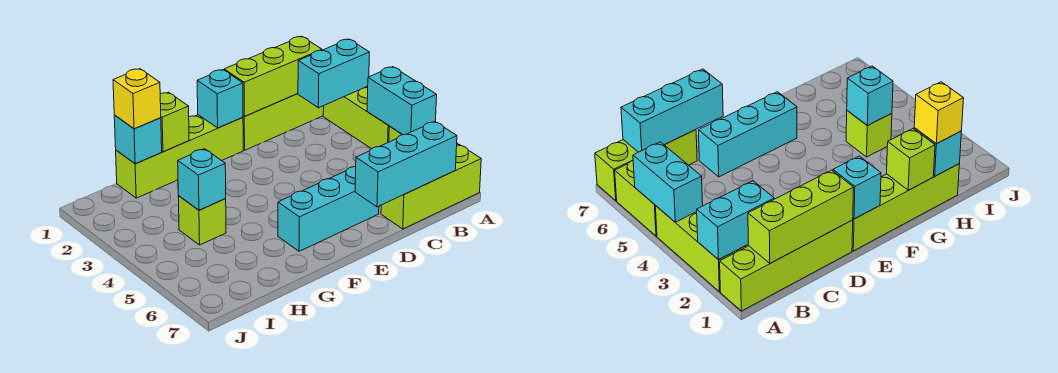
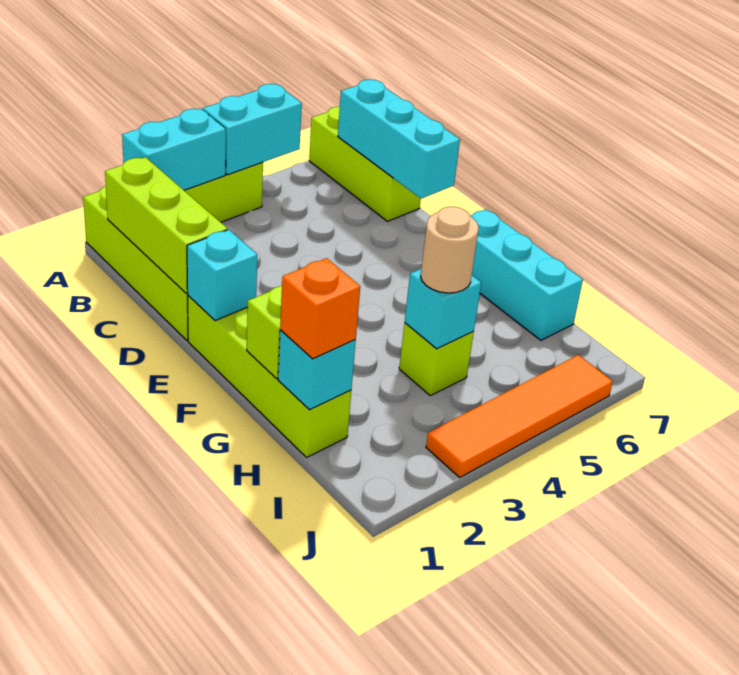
cyan brick A2:B2 level 2 -> cyan brick A2:A3 level 2
lime brick A5:A6 level 1 -> none
cyan brick D6:F6 level 1 -> cyan brick F7:H7 level 1
yellow brick H1 level 3 -> orange brick H1 level 3
none -> tan round brick H4 level 3
none -> orange tile J3:J6 level 1

